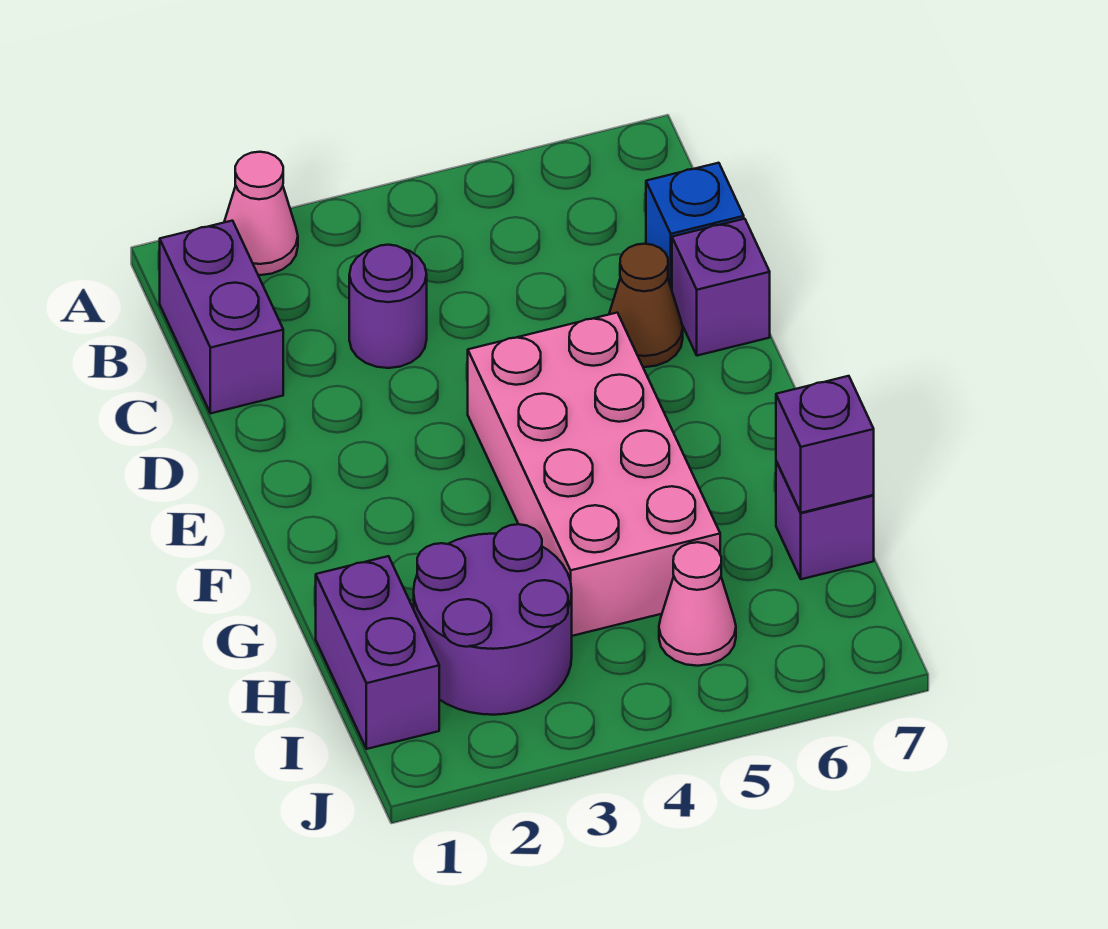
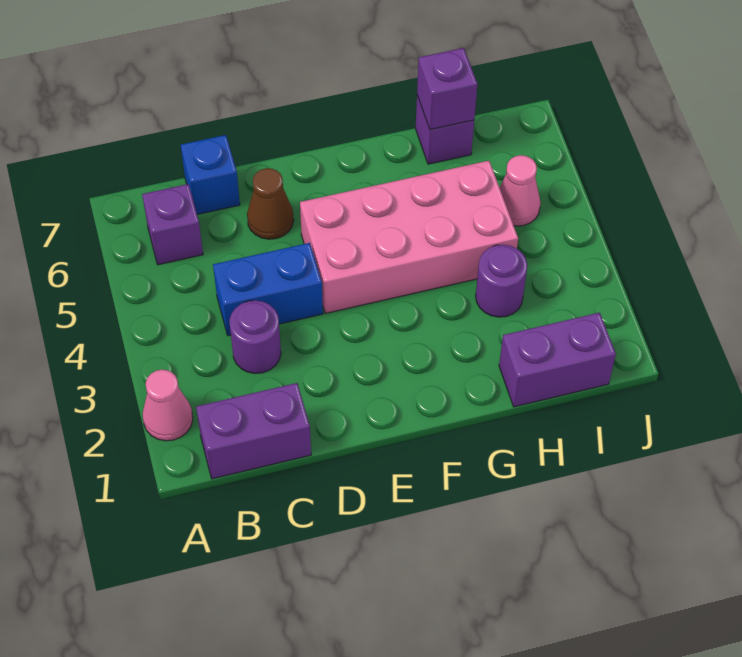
none -> blue brick C4:D4 level 1
purple brick D7 level 1 -> purple brick B6 level 1
purple round brick H2:I3 level 1 -> purple round brick H3 level 1

